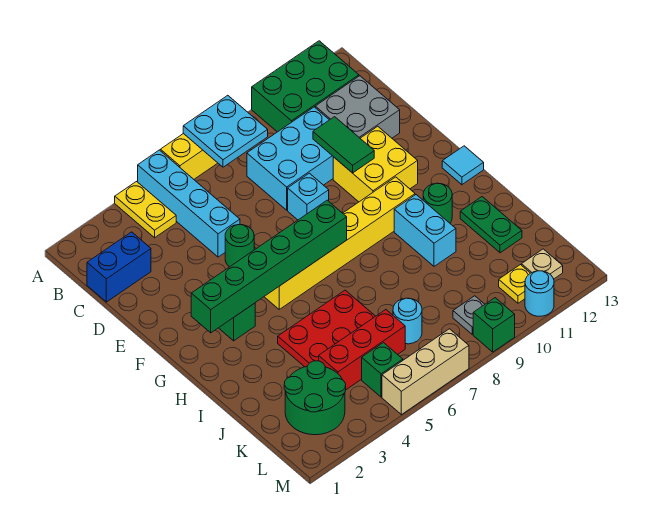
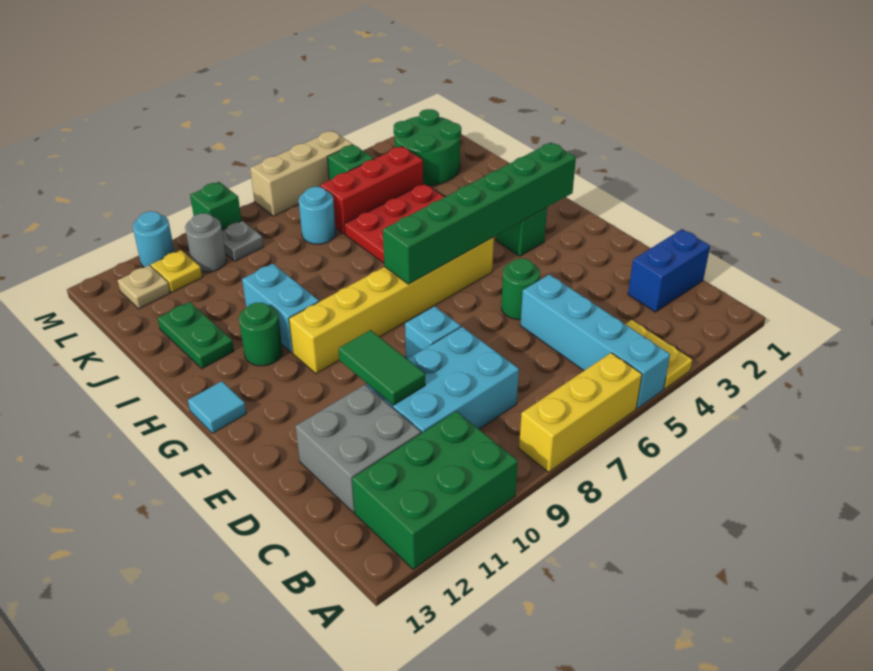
cyan plate A7:B8 level 2 -> none
yellow brick E10:F11 level 1 -> none
none -> grey round brick L10 level 1

